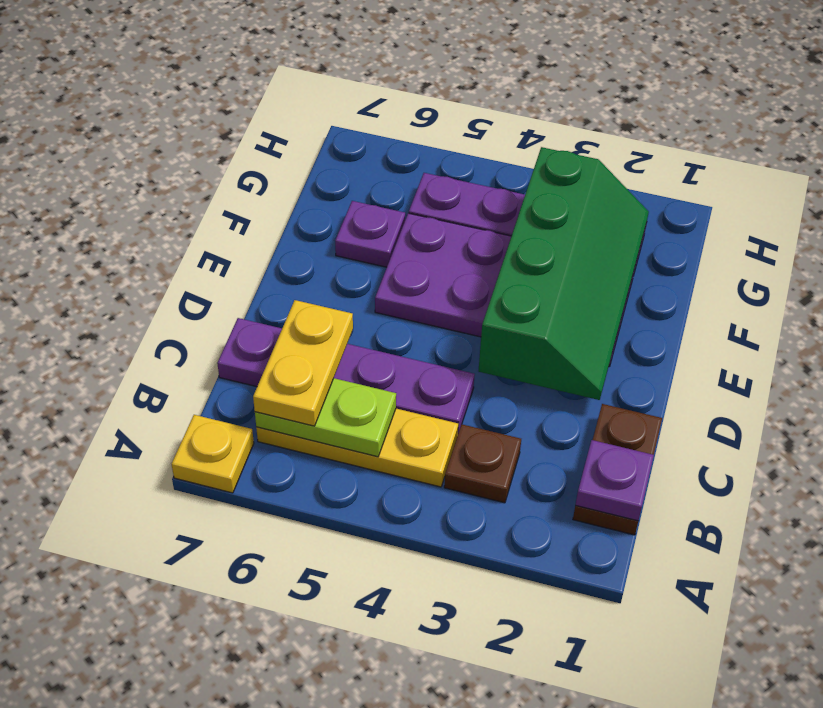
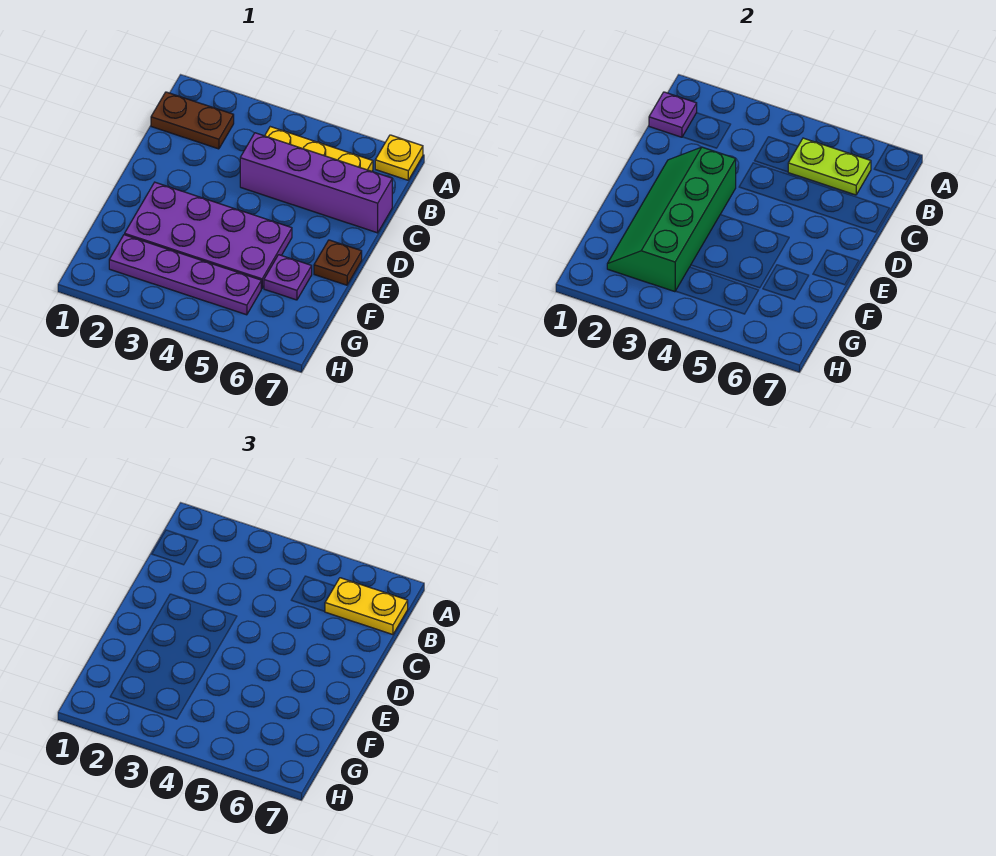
brown plate B1:C1 level 1 -> brown plate B1:B2 level 1
brown plate B3 level 1 -> brown plate E7 level 1
yellow plate B6:C6 level 3 -> yellow plate B6:B7 level 3
purple plate C4:C7 level 1 -> purple brick C4:C7 level 1

